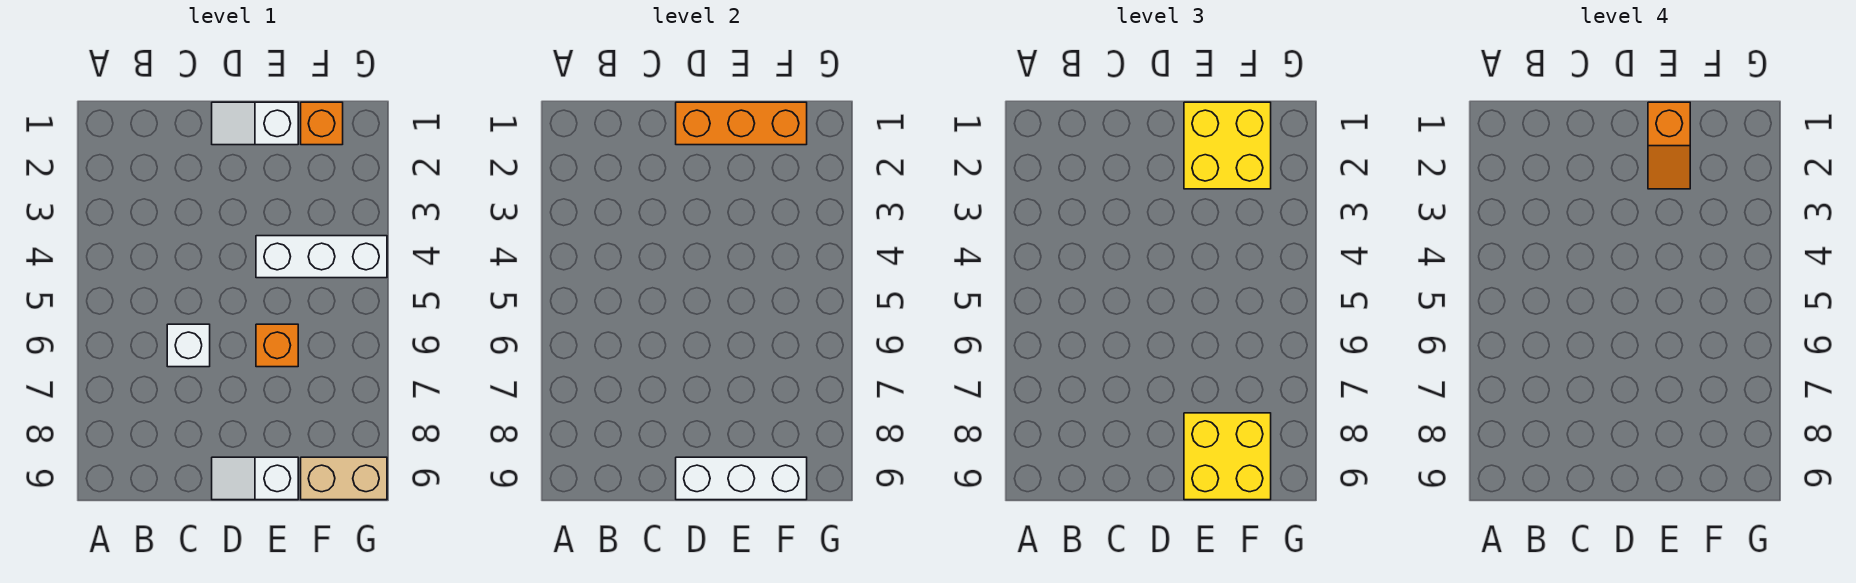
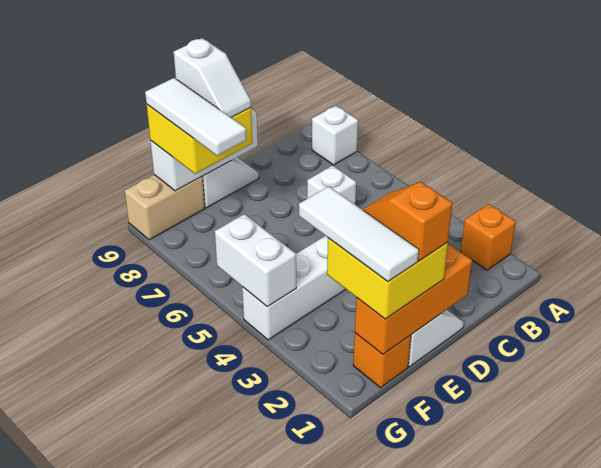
none -> white brick A8 level 1
orange brick E6 level 1 -> orange brick A2 level 1
none -> white slope E8:E9 level 4 top 9
none -> white tile F1:F3 level 4
none -> white tile F7:F9 level 4
none -> white brick G4:G5 level 2

